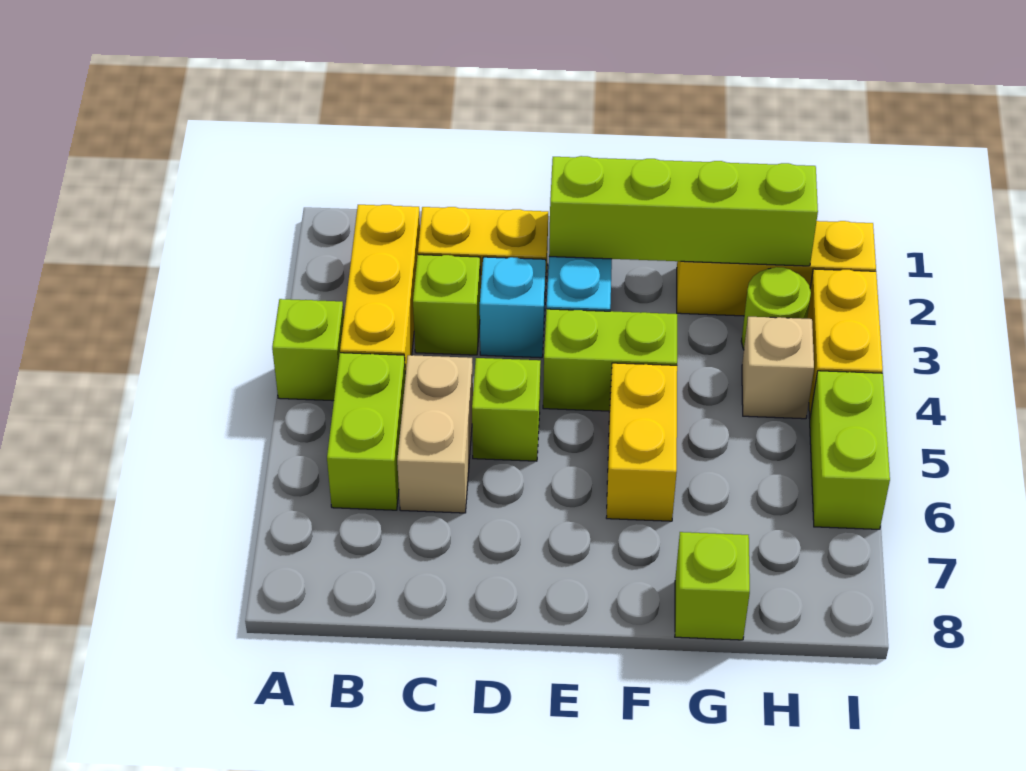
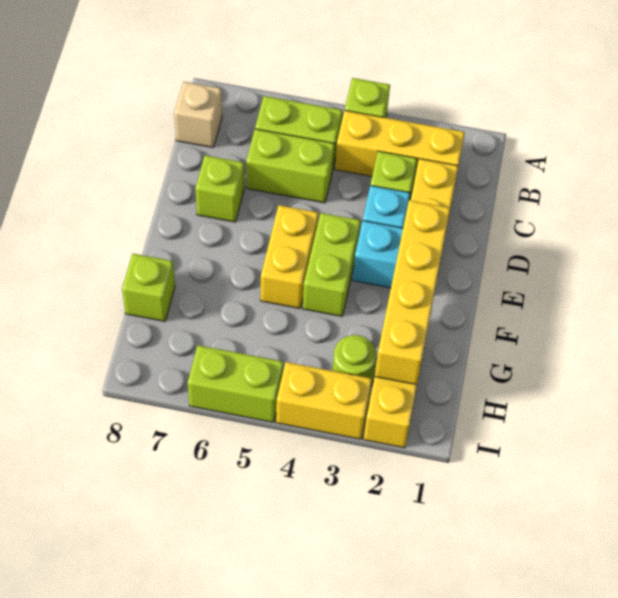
tan brick C5:C6 level 1 -> lime brick C5:C6 level 1
lime brick D5 level 1 -> lime brick D7 level 1
lime brick E2:H2 level 2 -> yellow brick E2:H2 level 2
yellow brick F5:F6 level 1 -> yellow brick E5:F5 level 1
tan brick H4 level 1 -> tan brick B8 level 1

